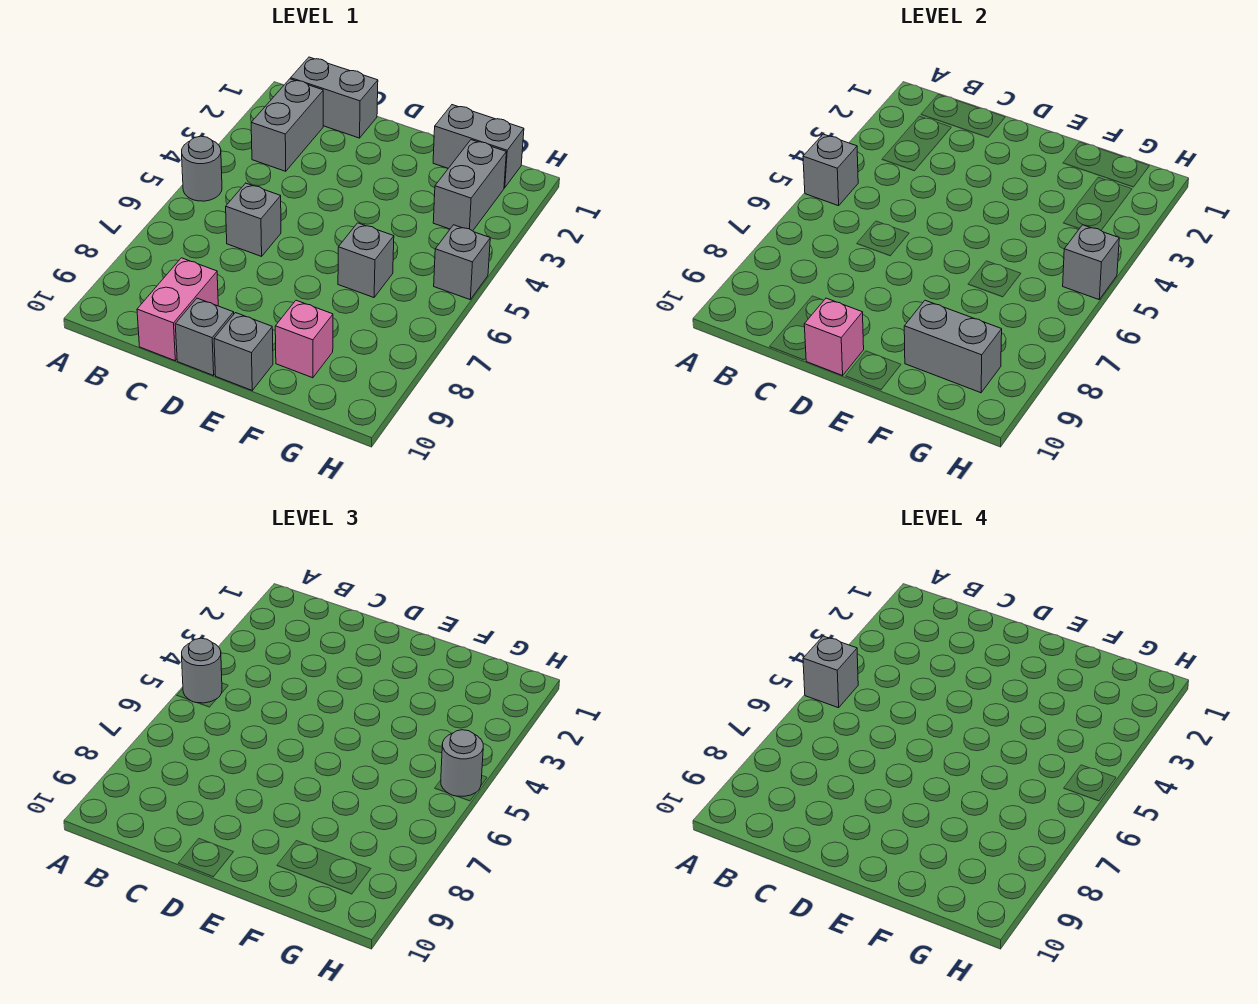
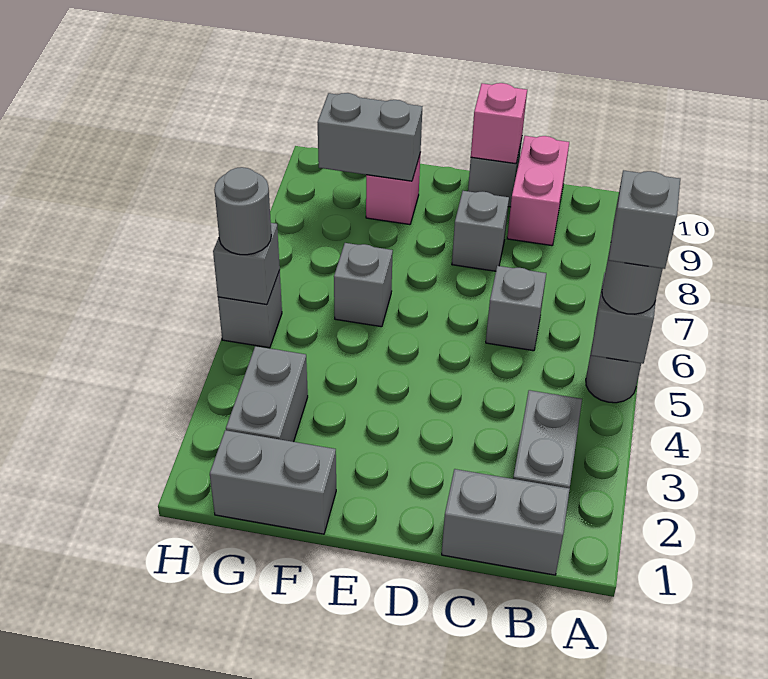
grey brick E10 level 1 -> grey brick D8 level 1

